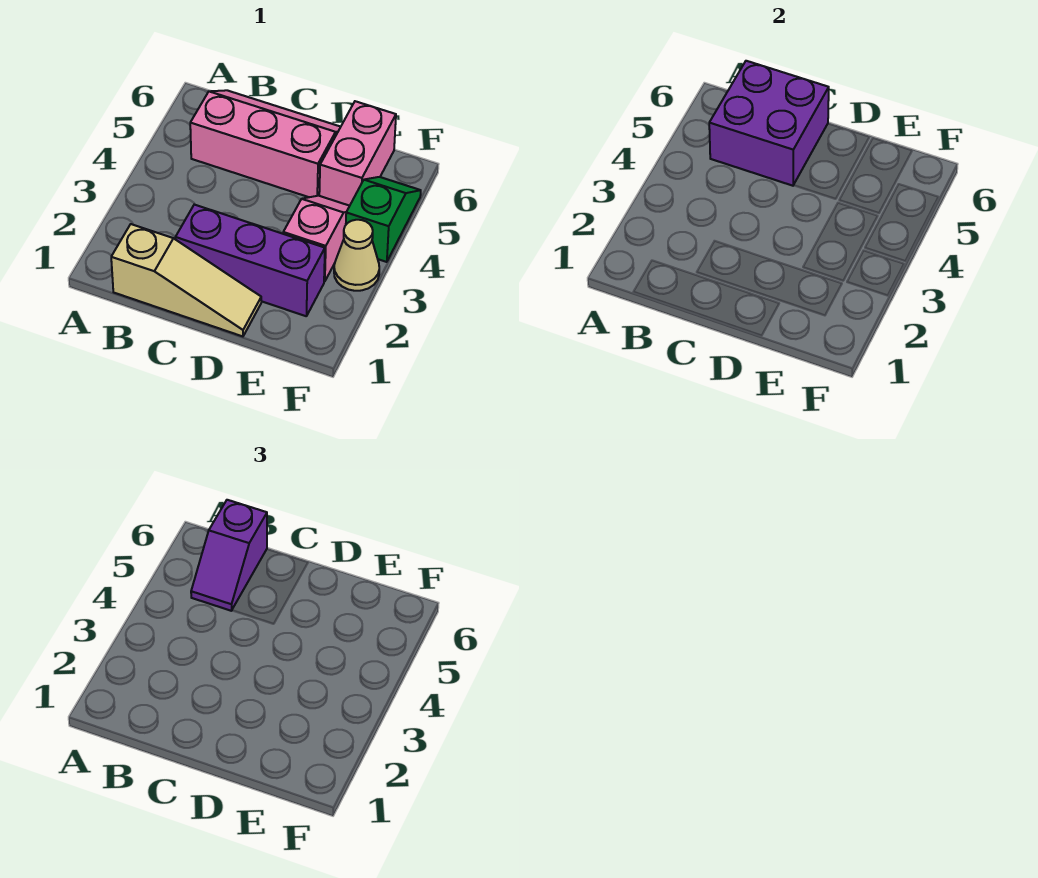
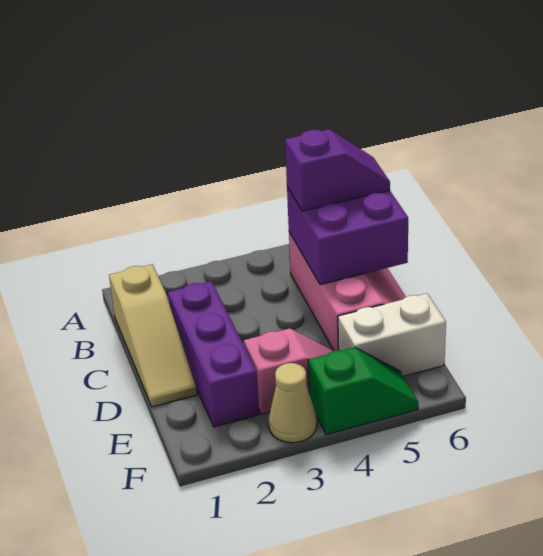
purple slope B5:B6 level 3 top 6 -> purple slope B5:B6 level 3 top 5
pink brick E5:E6 level 1 -> white brick E5:E6 level 1

